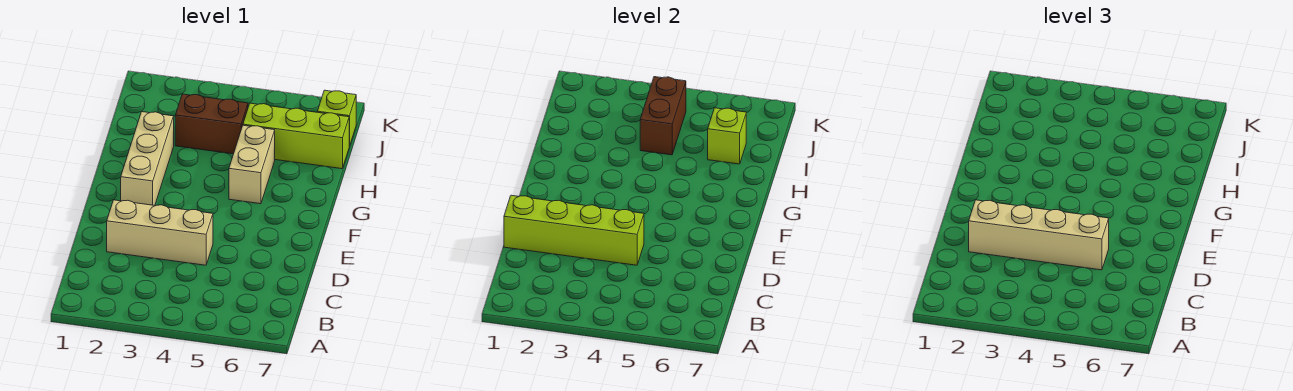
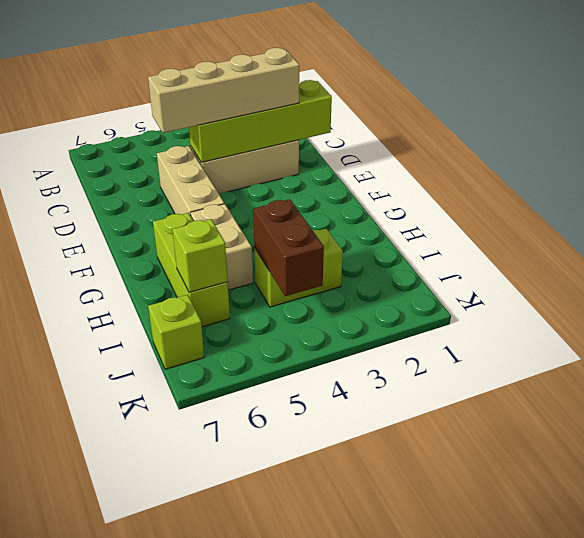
tan brick F2:H2 level 1 -> tan brick D5:F5 level 1
brown brick I3:I4 level 1 -> lime brick I3:I4 level 1
lime brick I5:I7 level 1 -> lime brick G6:I6 level 1

